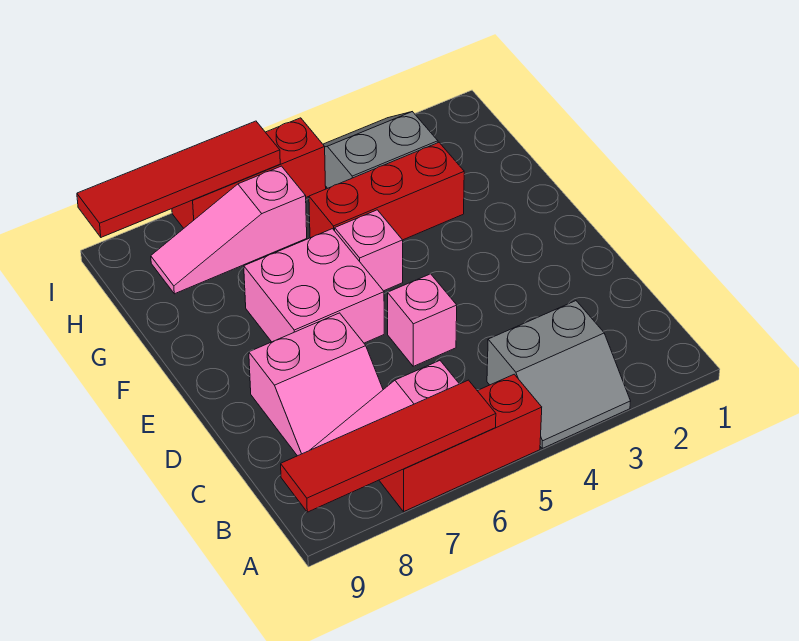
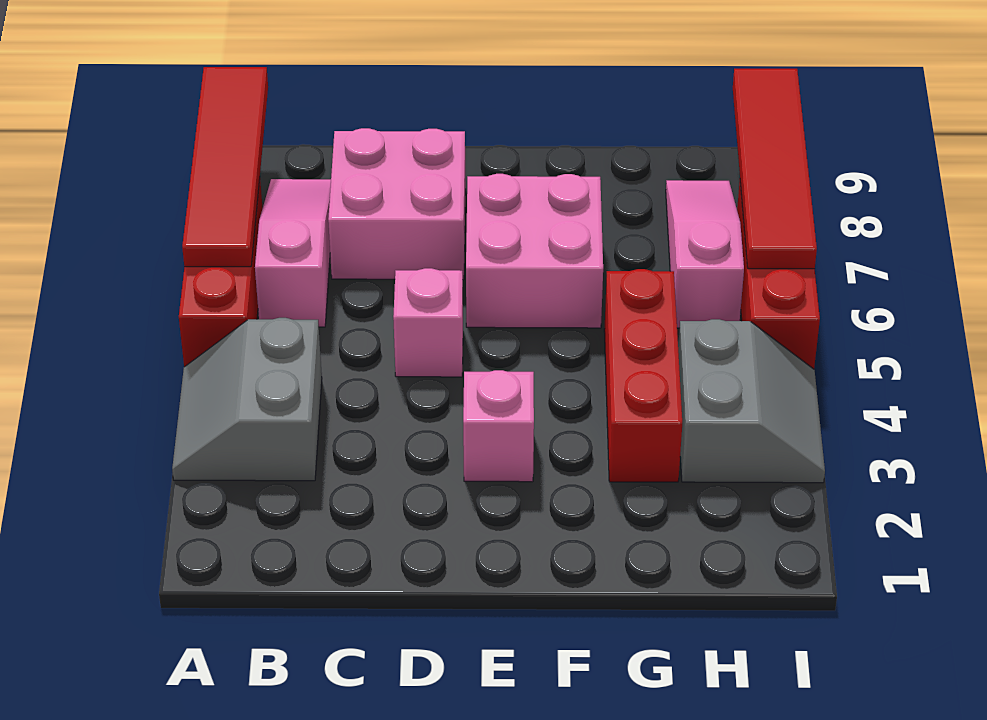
pink slope C7:D8 level 1 top D -> pink brick C7:D8 level 1
pink brick F5 level 1 -> pink brick E3 level 1

